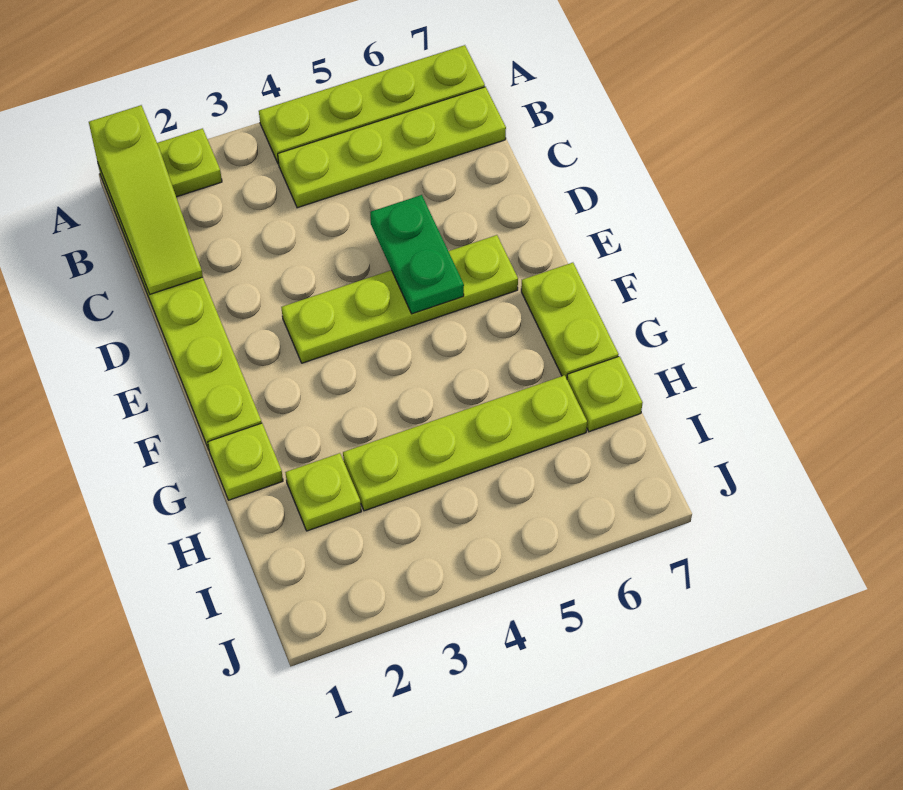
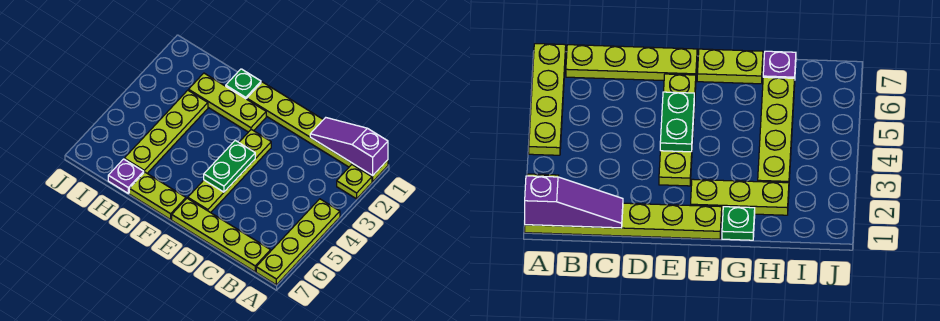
lime slope A1:C1 level 2 top A -> purple slope A1:C1 level 2 top A
lime plate B4:B7 level 1 -> lime plate B7:E7 level 1
green plate D5:E5 level 2 -> green plate E4:E5 level 2
lime plate G1 level 1 -> green plate G1 level 1
lime plate H2 level 1 -> lime plate F2:H2 level 1
lime plate H7 level 1 -> purple plate H7 level 1

